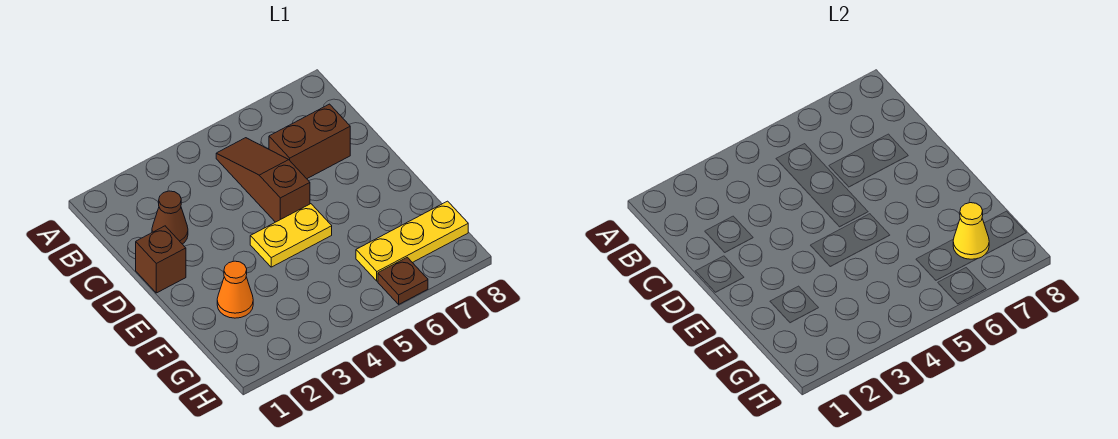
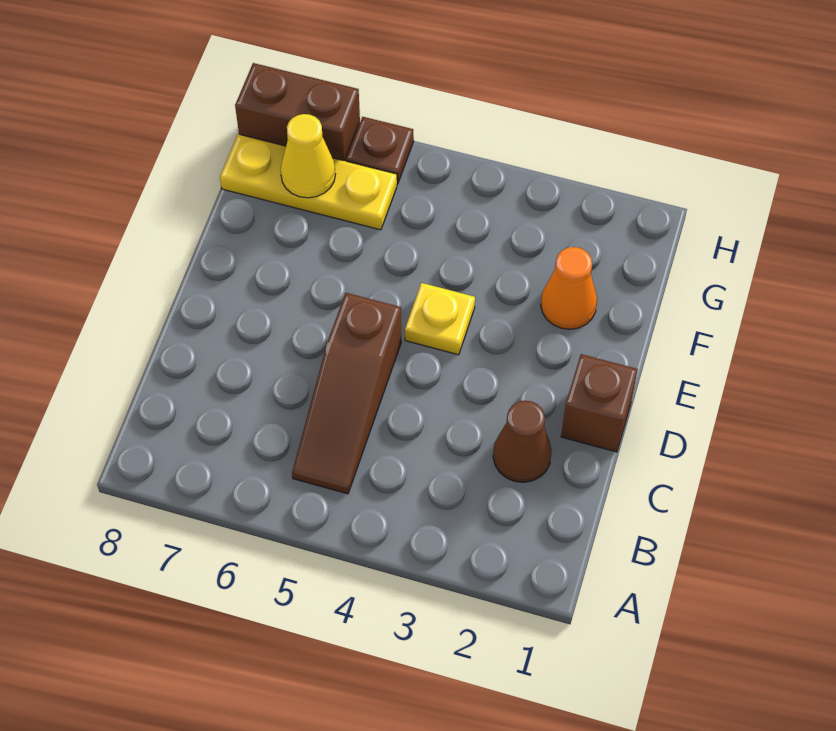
brown brick C6:C7 level 1 -> brown brick H7:H8 level 1
yellow plate E4:E5 level 1 -> yellow plate E4 level 1

